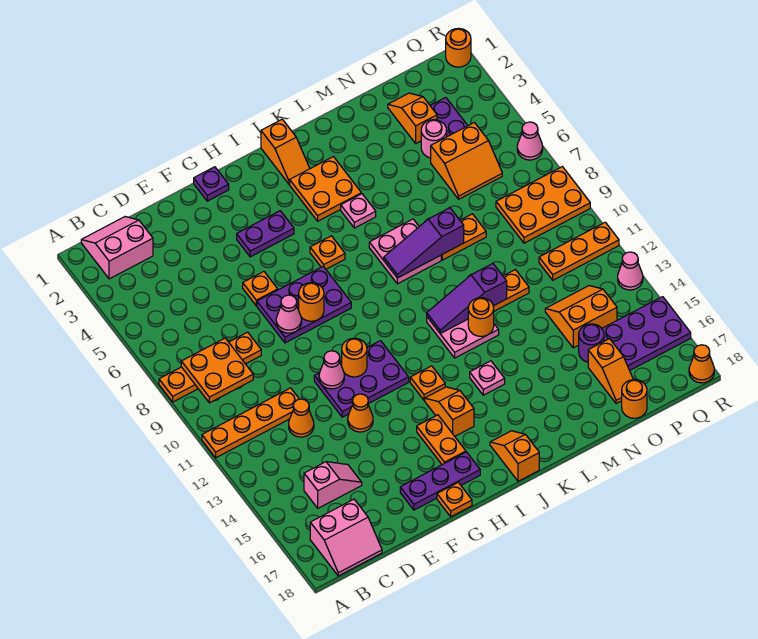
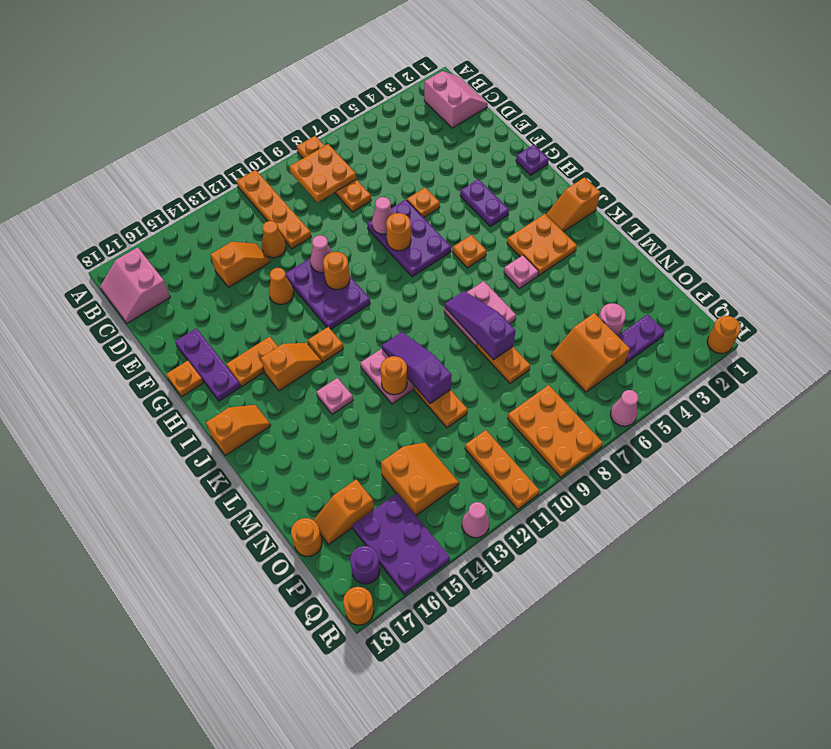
pink slope C15:D15 level 1 top C -> none
orange slope O2:O3 level 1 top 3 -> orange slope D13:D14 level 1 top 14
purple round brick O15 level 1 -> purple round brick Q17 level 1
orange cone R18 level 1 -> orange round brick R18 level 1

